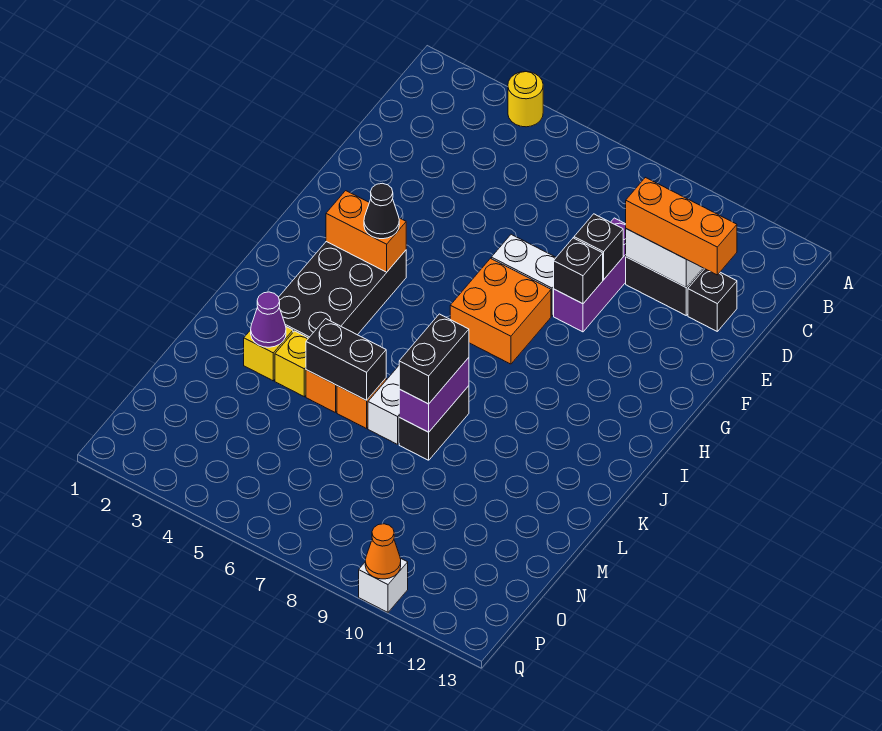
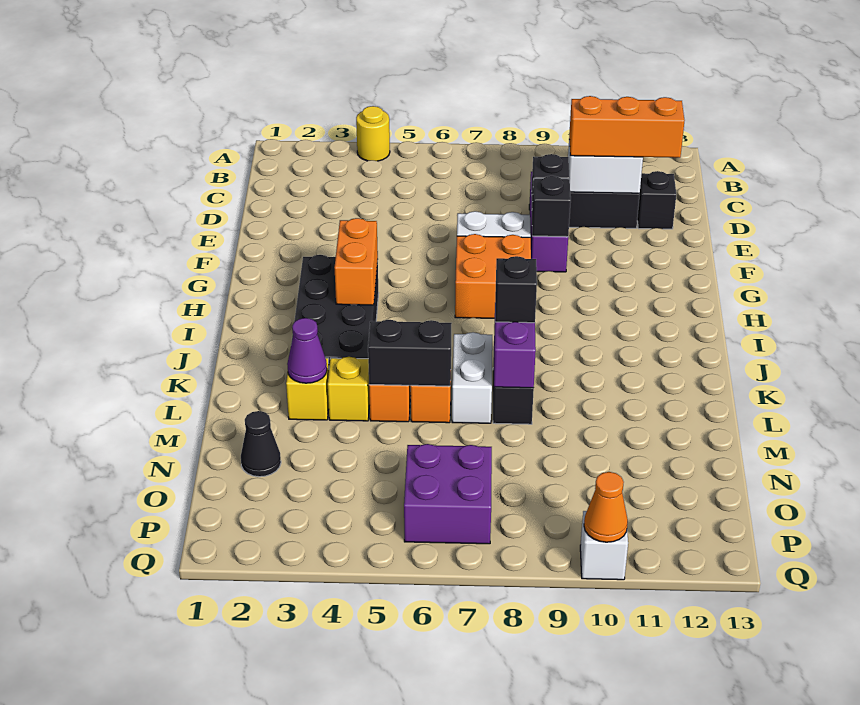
orange brick H3:H4 level 2 -> orange brick H4:I4 level 2
black cone H4 level 3 -> black cone N2 level 1
black brick K8:L8 level 3 -> black brick K8 level 3
none -> purple brick O6:P7 level 1

